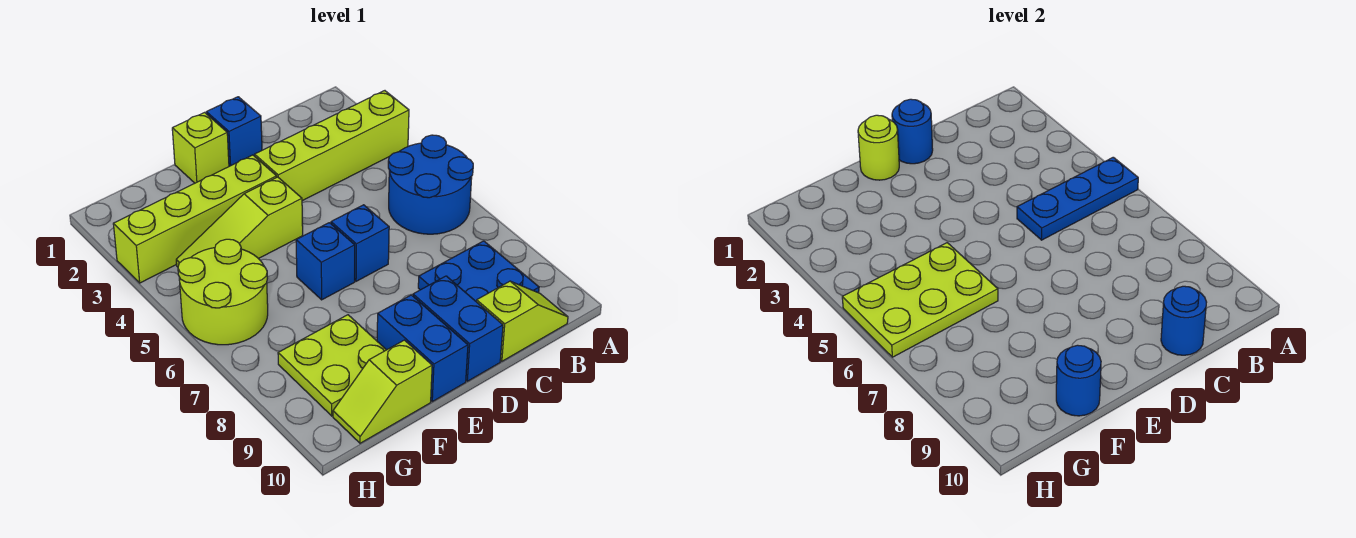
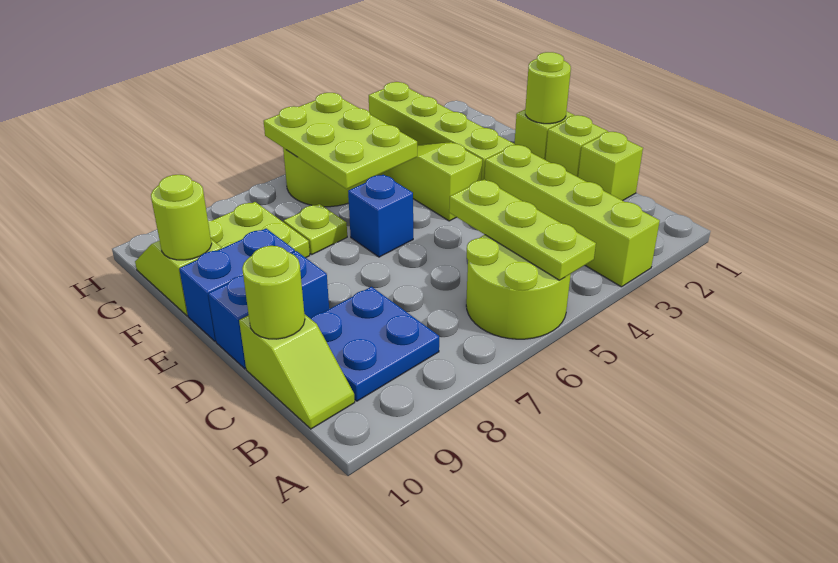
blue round brick A5:B6 level 1 -> lime round brick A5:B6 level 1
blue plate A5:C5 level 2 -> lime plate A5:C5 level 2
none -> lime brick C1 level 1
blue round brick C10 level 2 -> lime round brick C10 level 2
blue brick D1 level 1 -> lime brick D1 level 1
blue round brick D1 level 2 -> none
blue brick D6 level 1 -> none
none -> lime plate F7 level 1
blue round brick F10 level 2 -> lime round brick F10 level 2

